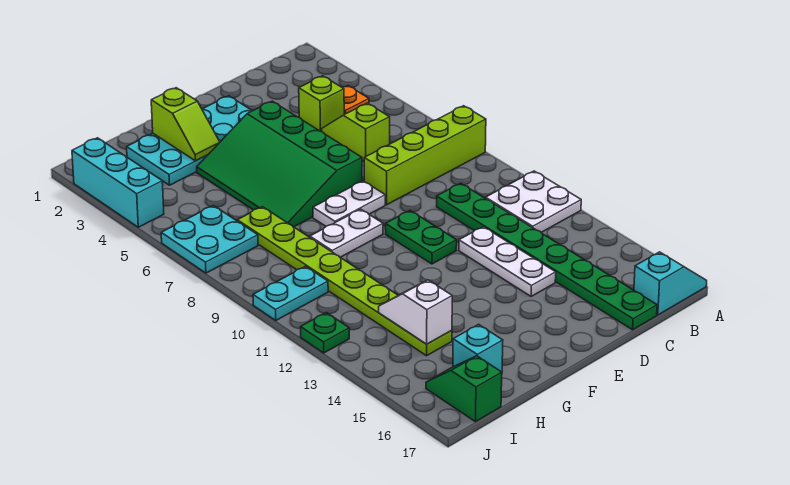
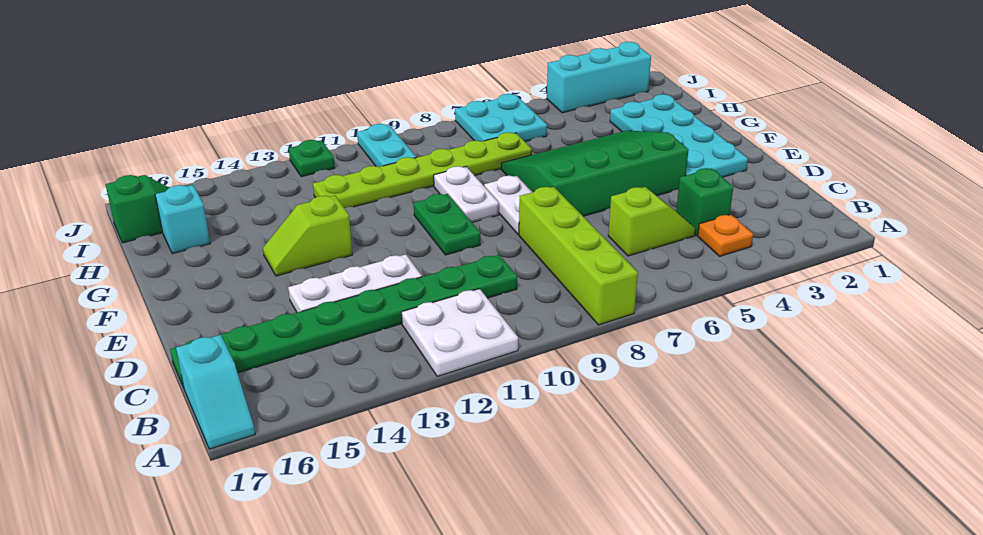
lime brick C4 level 1 -> green brick C4 level 1
green plate E10:E11 level 1 -> green plate E10:F10 level 1
lime slope G2:G3 level 2 top 2 -> lime slope F13:F14 level 1 top 13
lime plate H7:H14 level 1 -> lime plate H7:H12 level 1
white slope H13:H14 level 2 top 14 -> none

